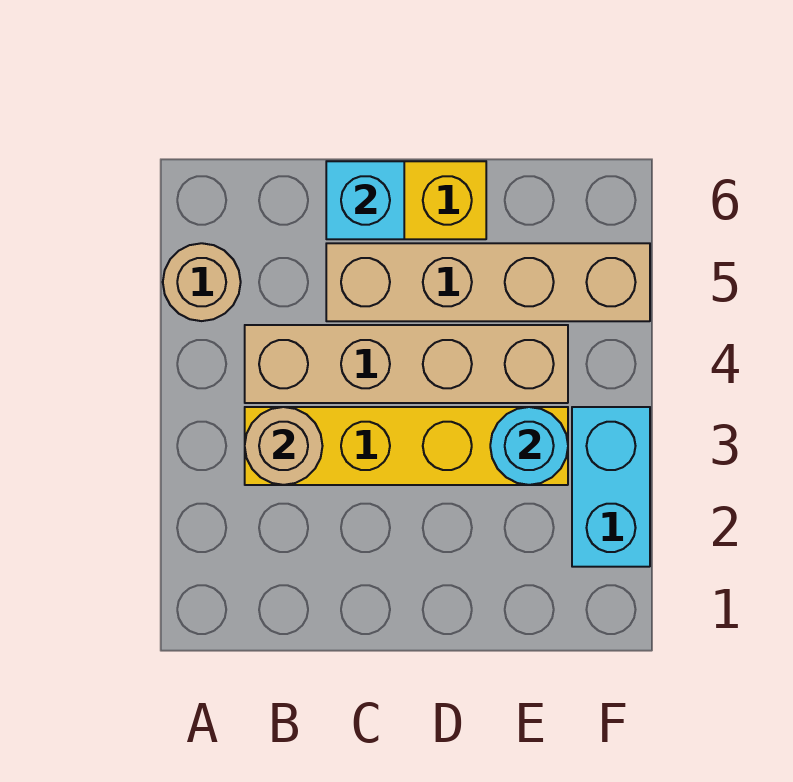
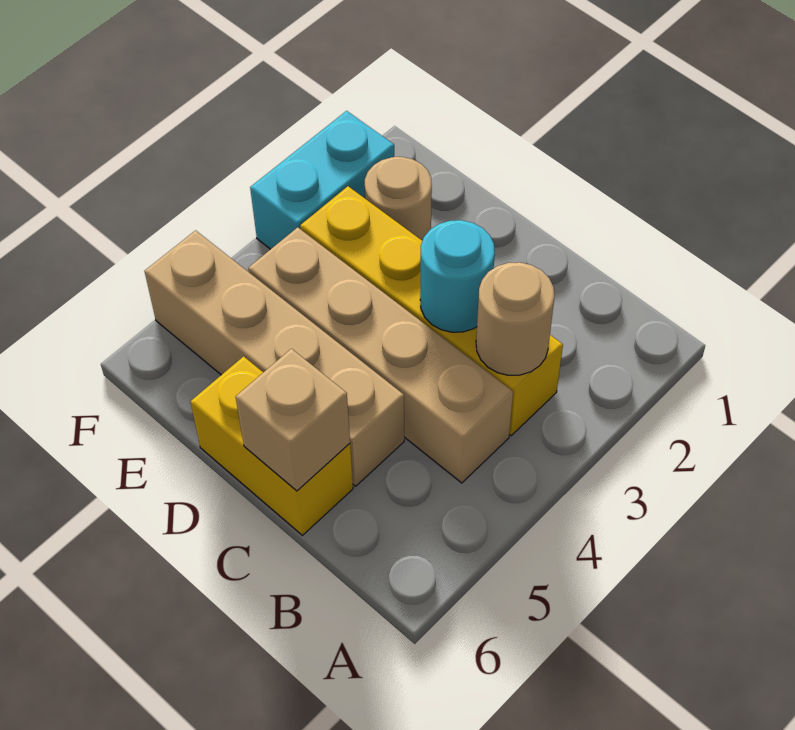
tan round brick A5 level 1 -> tan round brick E2 level 1
cyan brick C6 level 2 -> tan brick C6 level 2
cyan round brick E3 level 2 -> cyan round brick C3 level 2

